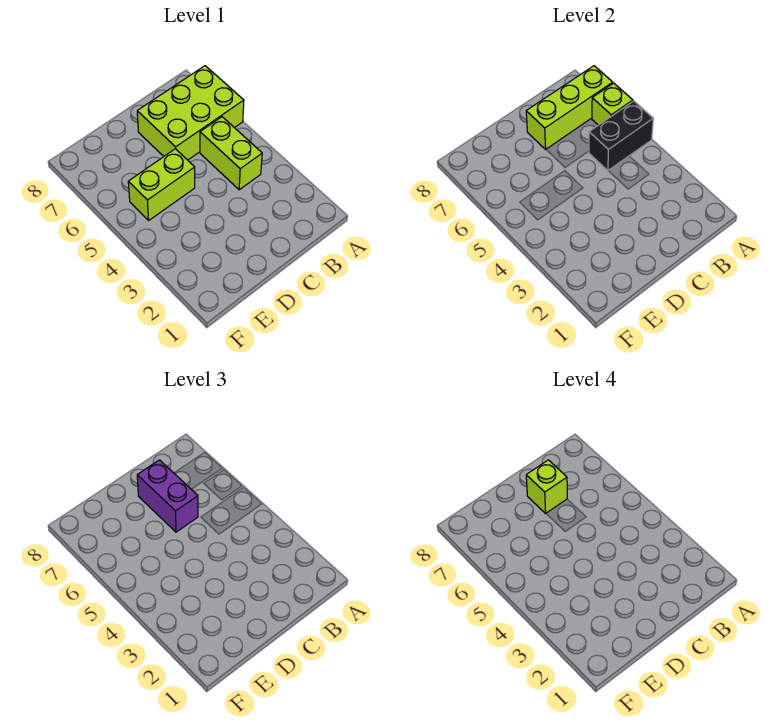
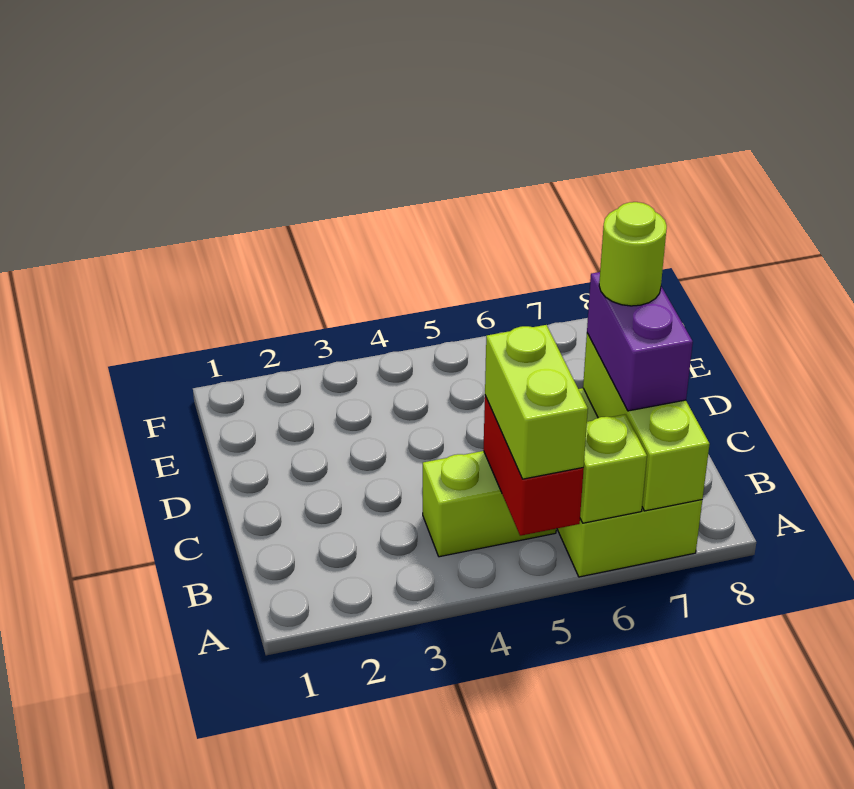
black brick A5:B5 level 2 -> red brick A5:B5 level 2
purple brick C6:C7 level 3 -> purple brick B7:C7 level 3
lime brick C7 level 4 -> lime round brick C7 level 4
lime brick D5:E5 level 1 -> lime brick A5:B5 level 3

